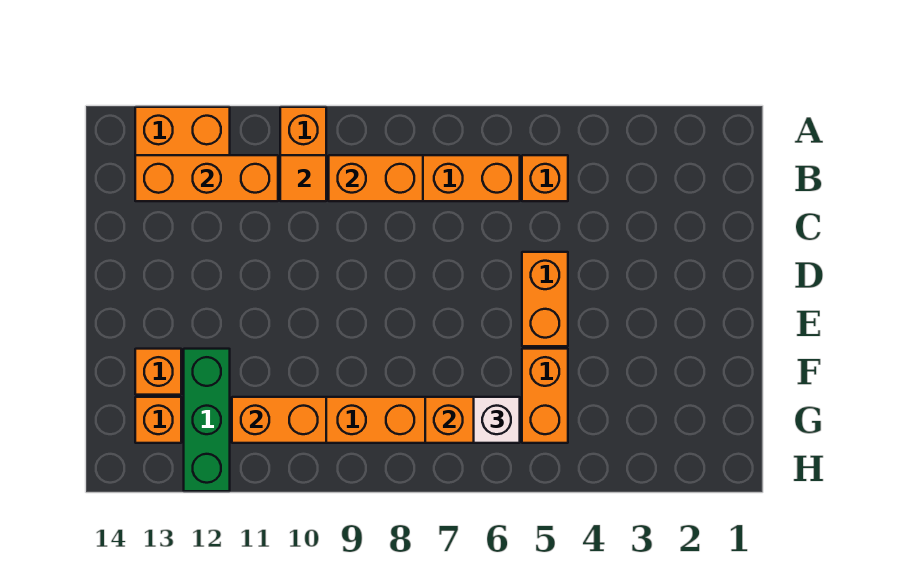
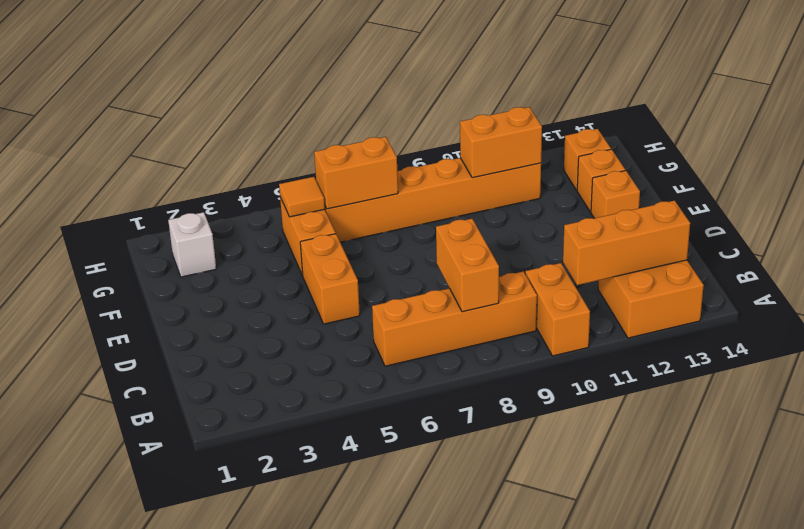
orange brick B5 level 1 -> orange brick E13 level 1
orange brick B8:B9 level 2 -> orange brick B8:C8 level 2
orange tile B10 level 2 -> orange tile G5 level 2
green brick F12:H12 level 1 -> none
white brick G6 level 3 -> white brick G2 level 1

